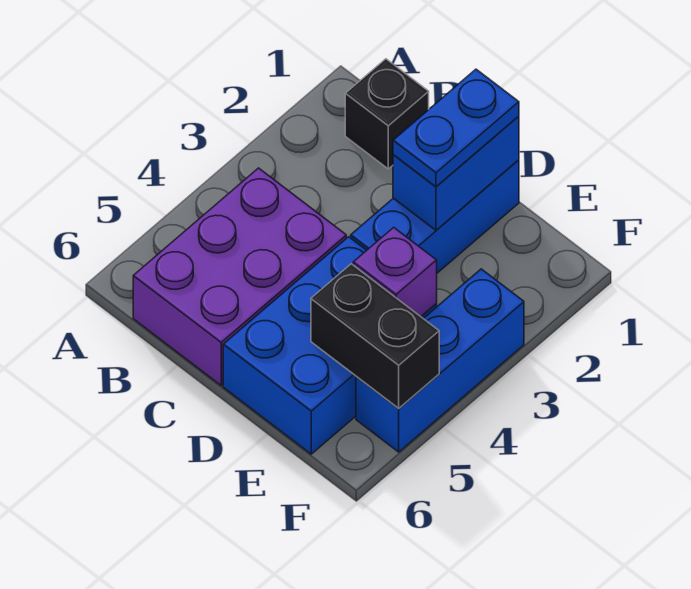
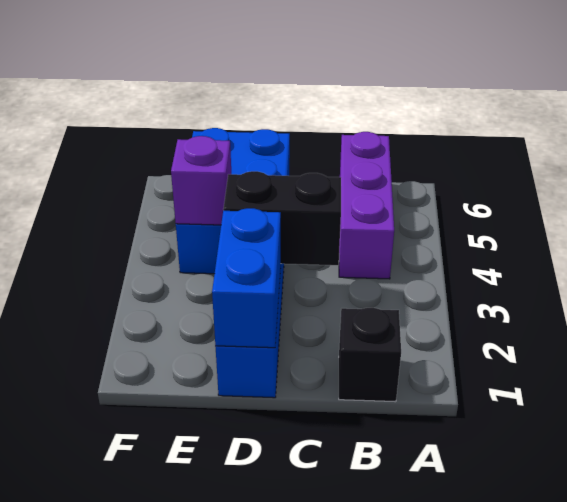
purple brick B4:C6 level 1 -> purple brick B4:B6 level 1
blue plate D1:D2 level 3 -> none
black brick E5:F5 level 2 -> black brick C3:D3 level 2
blue brick F3:F5 level 1 -> none

